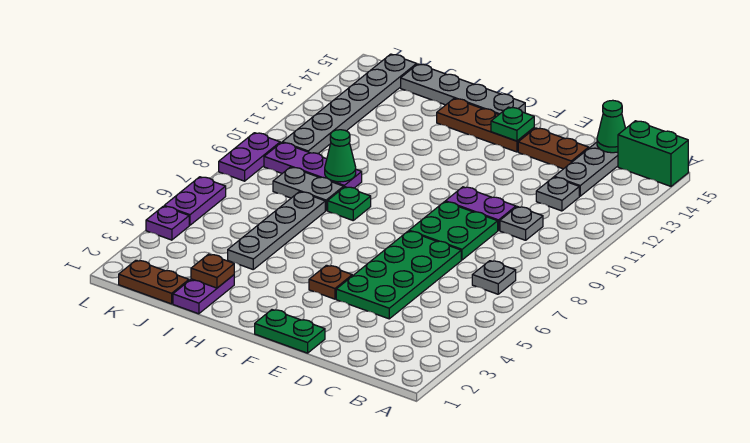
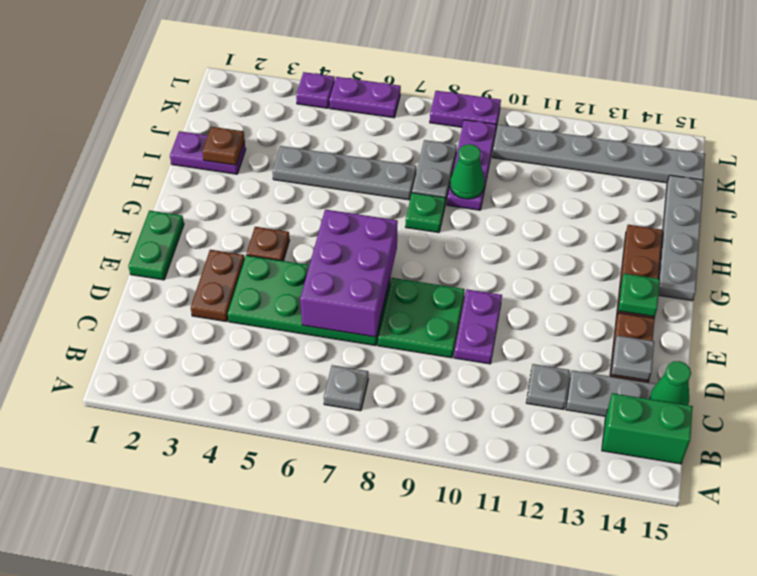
green brick A15:B15 level 1 -> green brick B14:B15 level 1
grey plate C10 level 1 -> grey plate D14 level 2
none -> purple brick D6:F7 level 2
brown plate J1:K1 level 1 -> brown plate D3:E3 level 1

